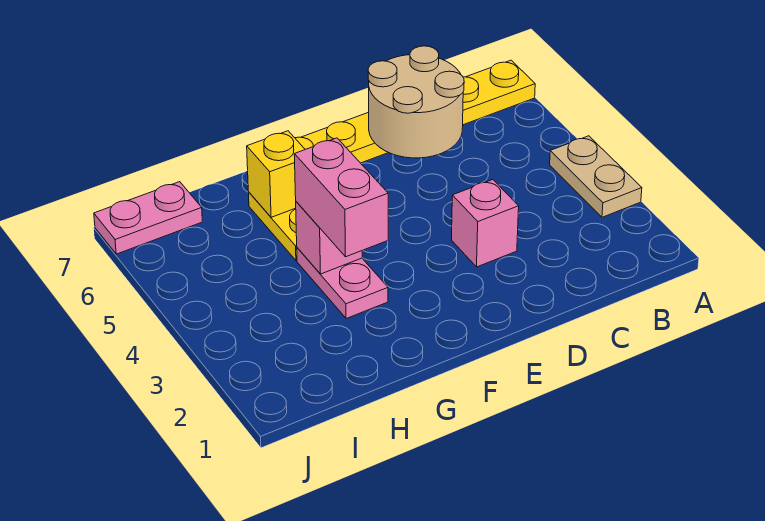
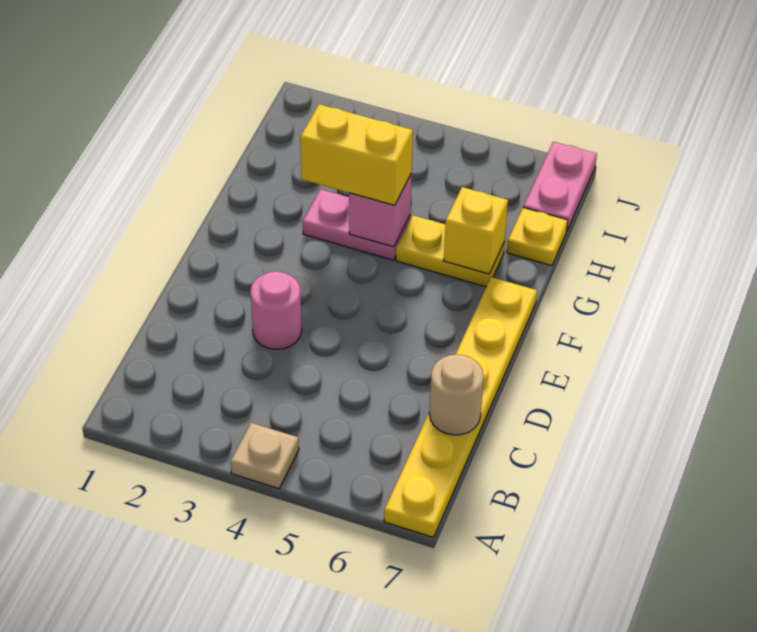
tan plate A3:A4 level 1 -> tan plate A4 level 1
tan round brick C6:D7 level 2 -> tan round brick C7 level 2
pink brick D3 level 1 -> pink round brick D3 level 1
pink brick G3:G4 level 3 -> yellow brick G3:G4 level 3
none -> yellow plate H7 level 1

